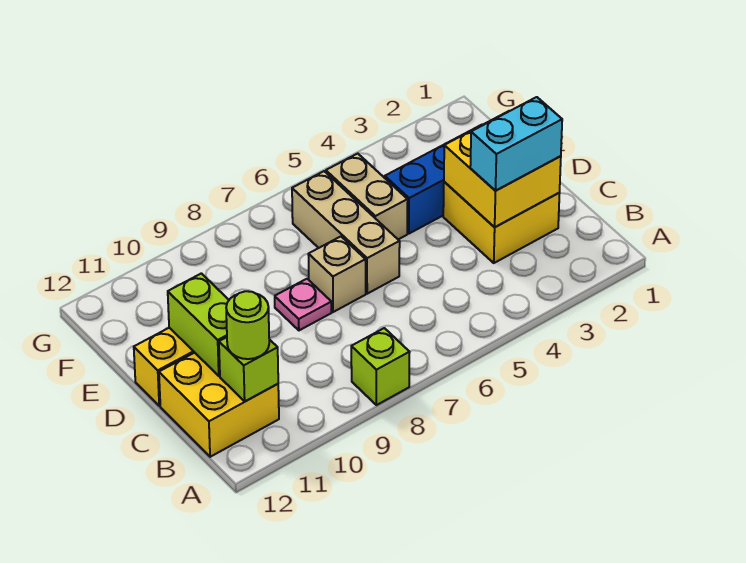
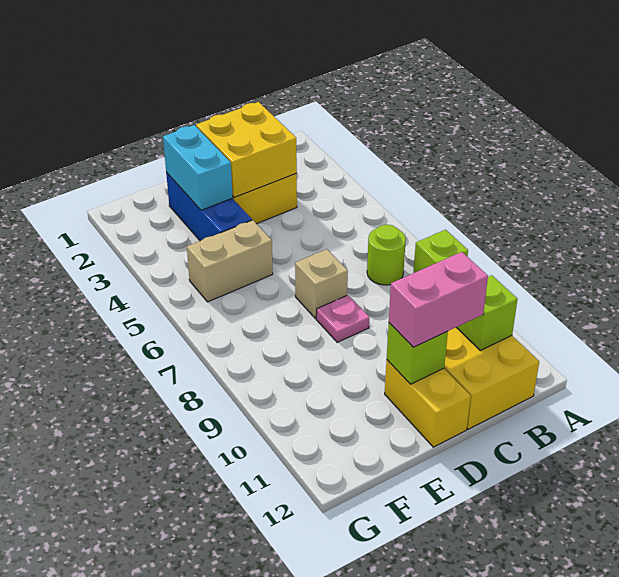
lime round brick B11 level 3 -> lime round brick B7 level 1
cyan brick C2:C3 level 3 -> cyan brick E2:E3 level 2
lime brick C11:D11 level 2 -> lime brick D11 level 2
none -> pink brick C11:D11 level 3
tan brick D6:F6 level 1 -> none

